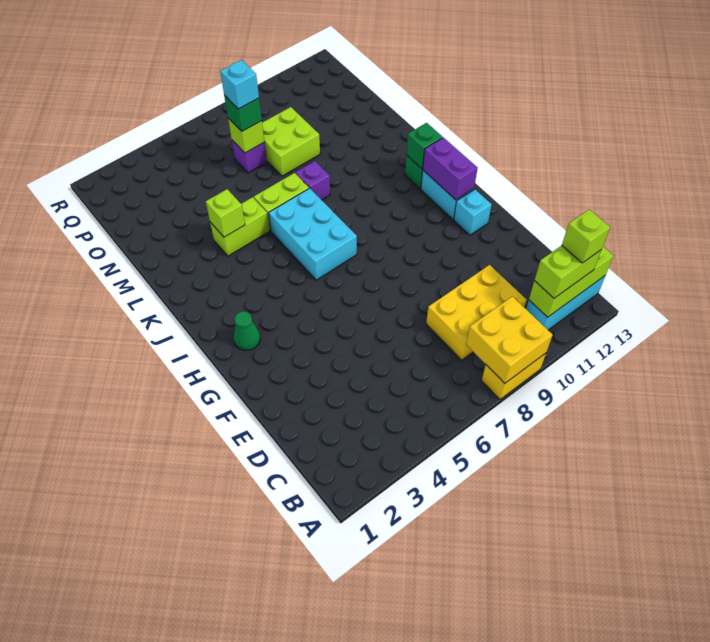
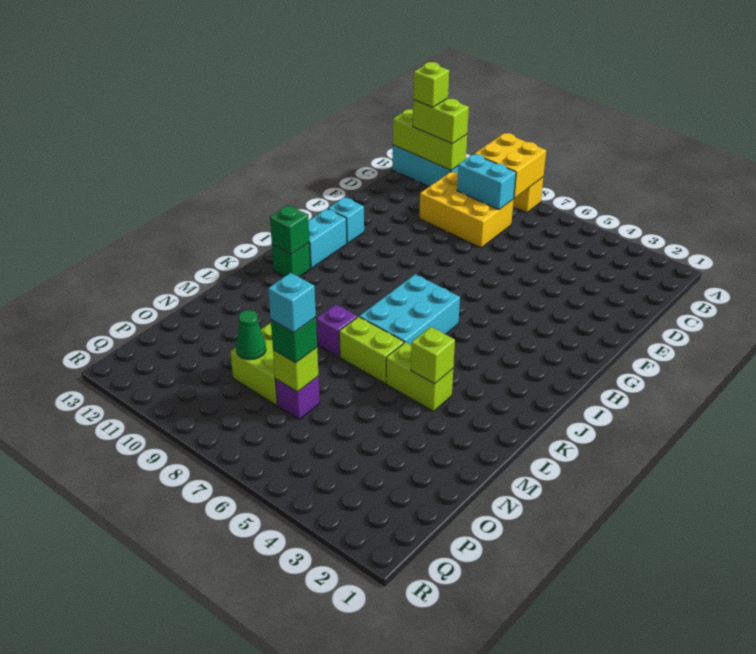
none -> cyan brick C8:C9 level 2
green cone H2 level 1 -> green cone O9 level 2
purple brick H12:I12 level 2 -> none

